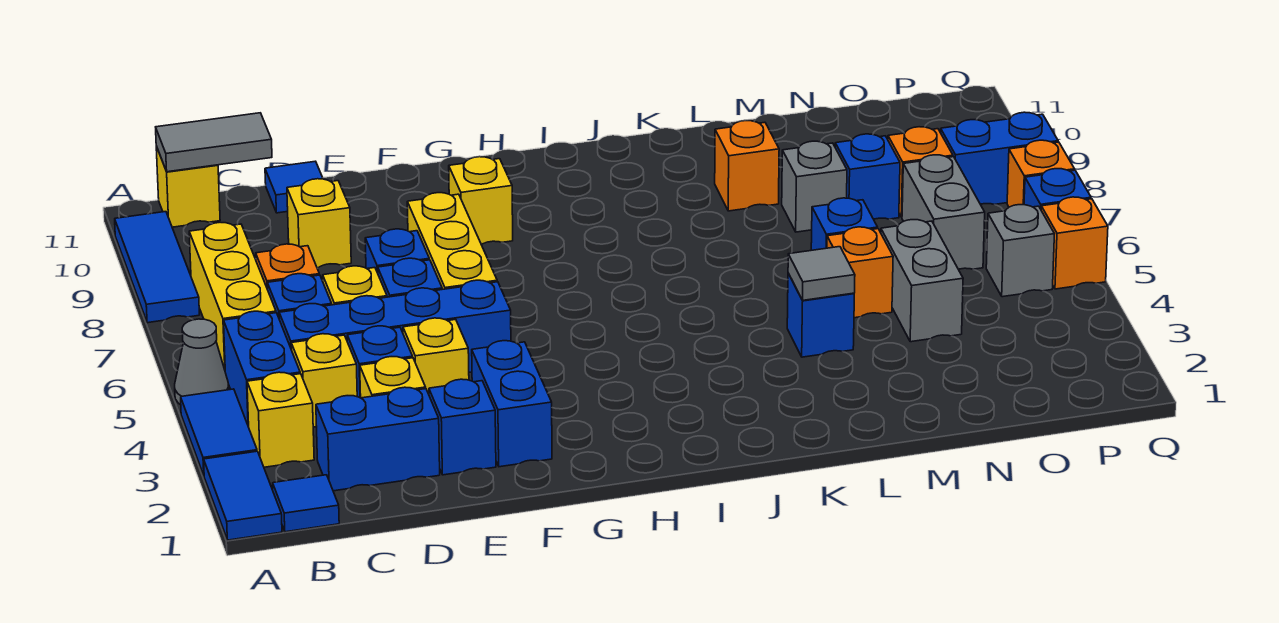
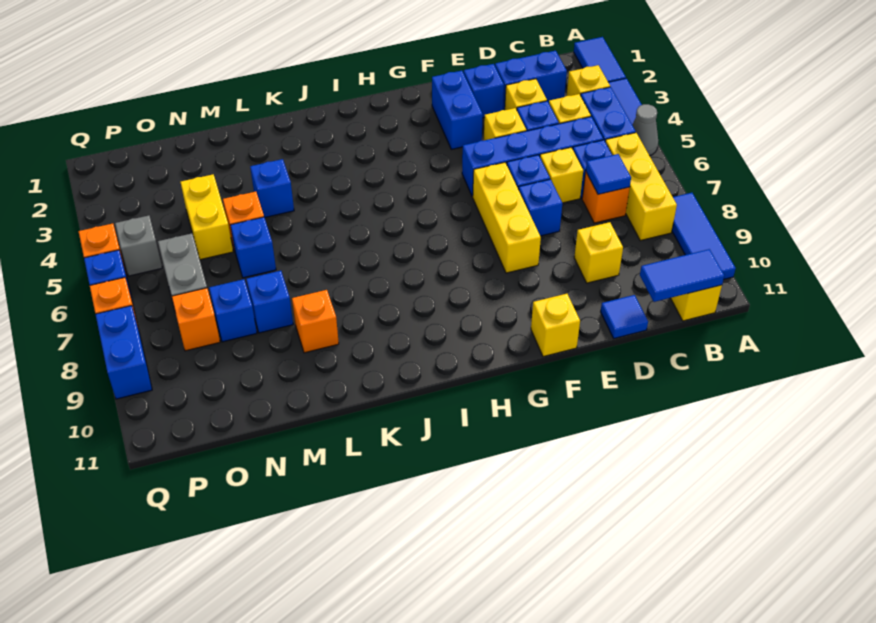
blue tile B1 level 1 -> blue tile C7 level 2
grey tile B11:C11 level 2 -> blue tile B11:C11 level 2
yellow brick G9 level 1 -> yellow brick F11 level 1
grey tile L4 level 2 -> none
grey brick M8 level 1 -> blue brick M8 level 1
grey brick N4:N5 level 1 -> yellow brick N4:N5 level 1
blue brick P8:Q8 level 1 -> blue brick Q8:Q9 level 1

